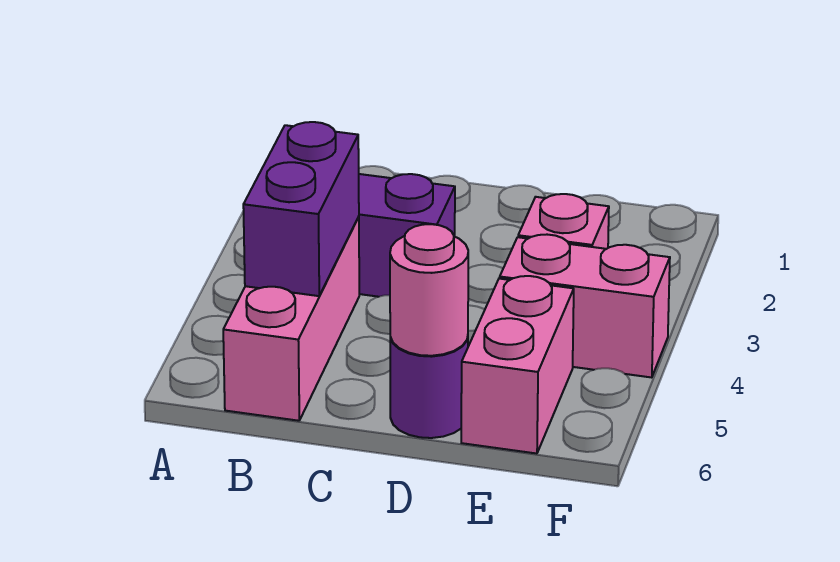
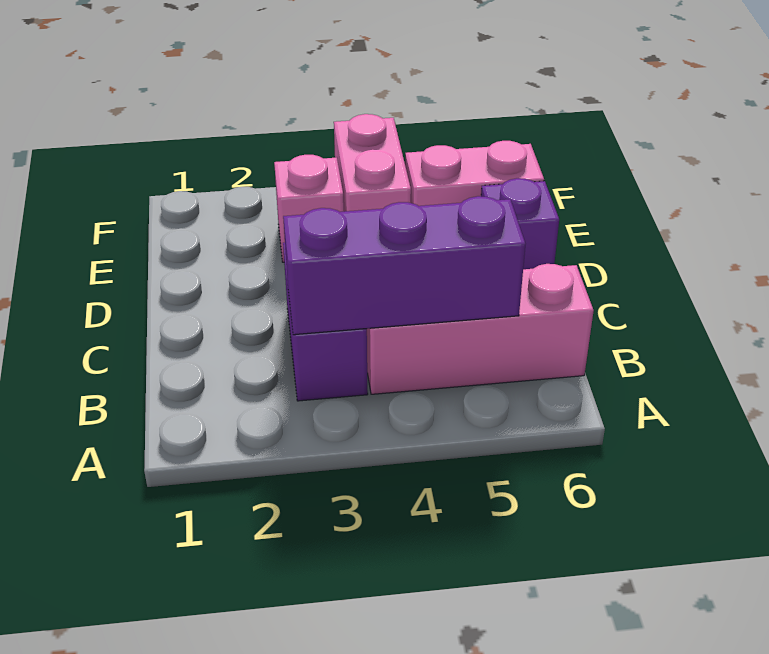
purple brick B4:B5 level 2 -> purple brick B3:B5 level 2
purple round brick D6 level 1 -> purple brick D6 level 1
pink round brick D6 level 2 -> none

